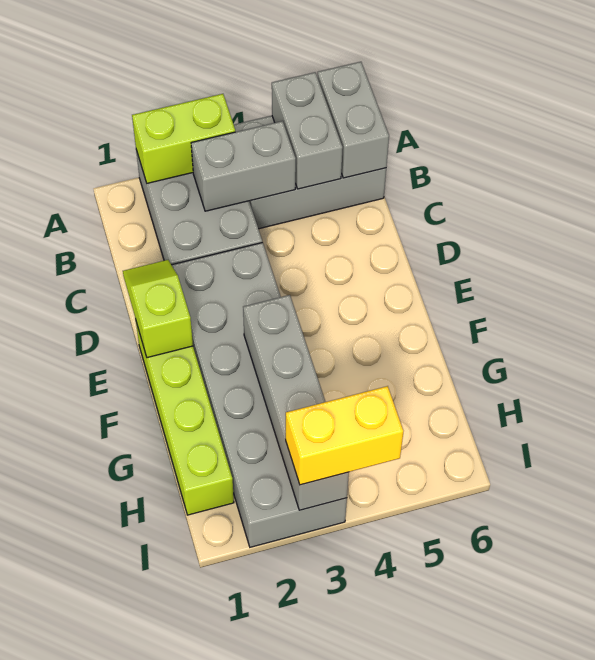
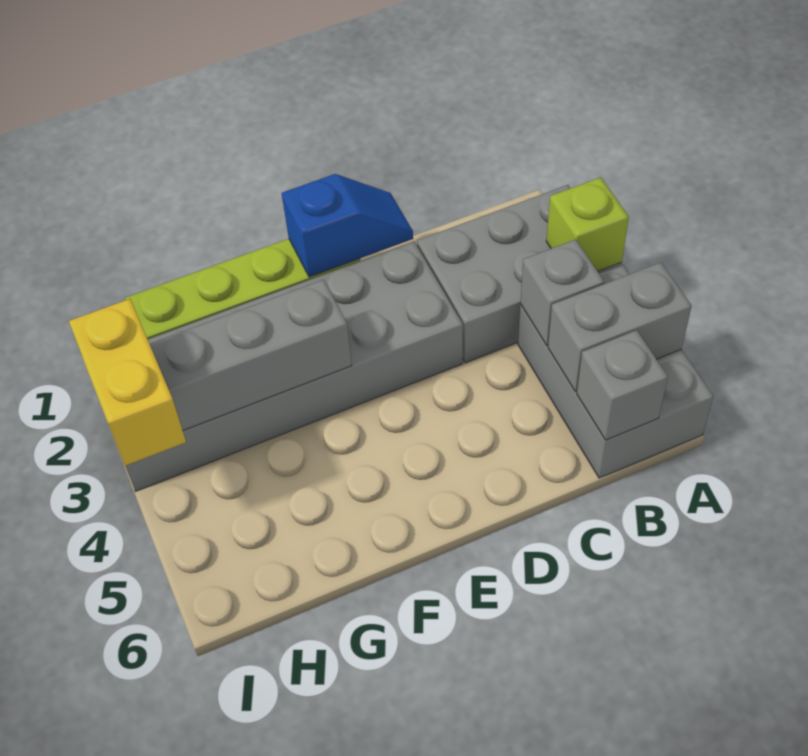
lime brick A2:A3 level 2 -> lime brick A3 level 2
grey brick A6:B6 level 2 -> grey brick B6 level 2
grey brick B3:B4 level 2 -> grey brick B4 level 2
lime slope D1:E1 level 2 top E -> blue slope D1:E1 level 2 top E

